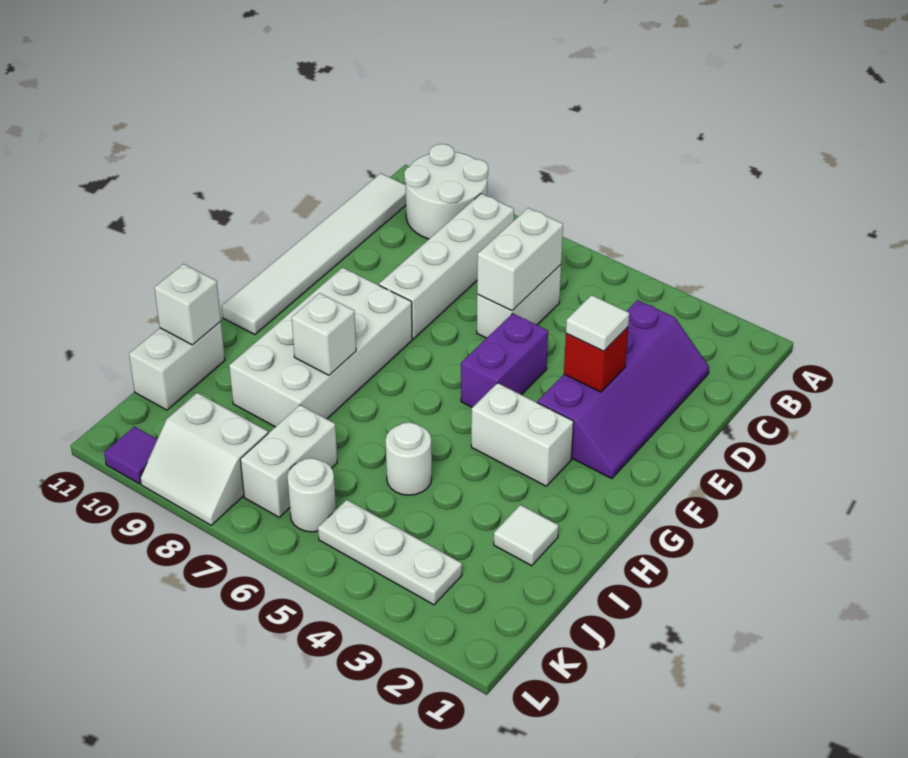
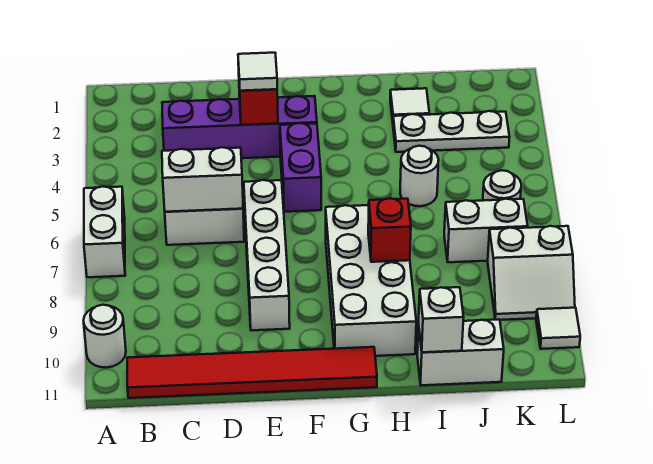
white round brick A9:B10 level 1 -> white round brick A10 level 1
white brick B8:E8 level 1 -> white brick E6:E9 level 1
white tile B11:G11 level 1 -> red tile B11:G11 level 1
purple brick E5:F5 level 1 -> purple brick F4:F5 level 1
white brick F8:I9 level 1 -> white brick G7:H10 level 1
white brick G3:G4 level 1 -> white brick A6:A7 level 1
white brick H8 level 2 -> red brick H8 level 2
white plate K3:K5 level 1 -> white plate I3:K3 level 1
white slope K8:L9 level 1 top K -> white slope K8:L9 level 1 top 8
purple tile L10 level 1 -> white tile L10 level 1

